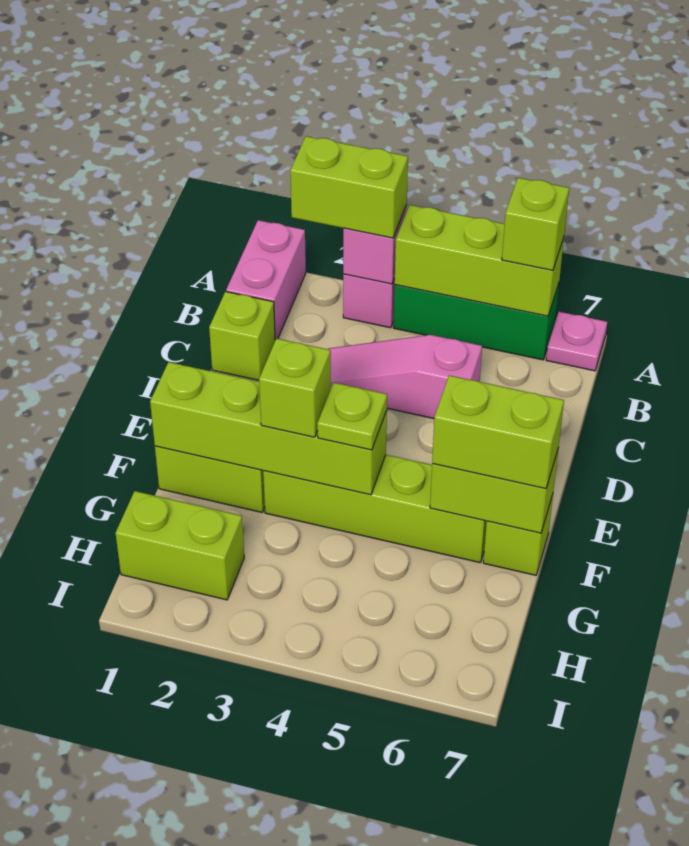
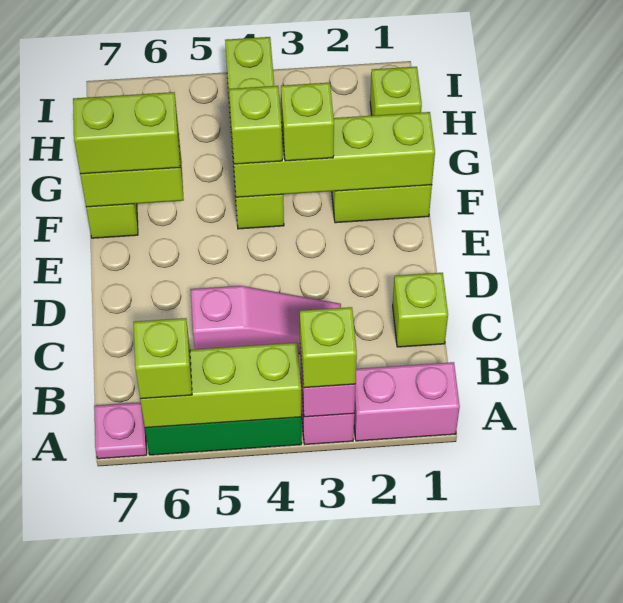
pink brick A1:B1 level 1 -> pink brick A1:A2 level 1
lime brick A2:A3 level 3 -> lime brick A3 level 3
lime brick F3:F6 level 1 -> lime brick F4:I4 level 1
lime plate F4 level 3 -> lime brick F4 level 3
lime brick H1:H2 level 1 -> lime brick H1 level 1

